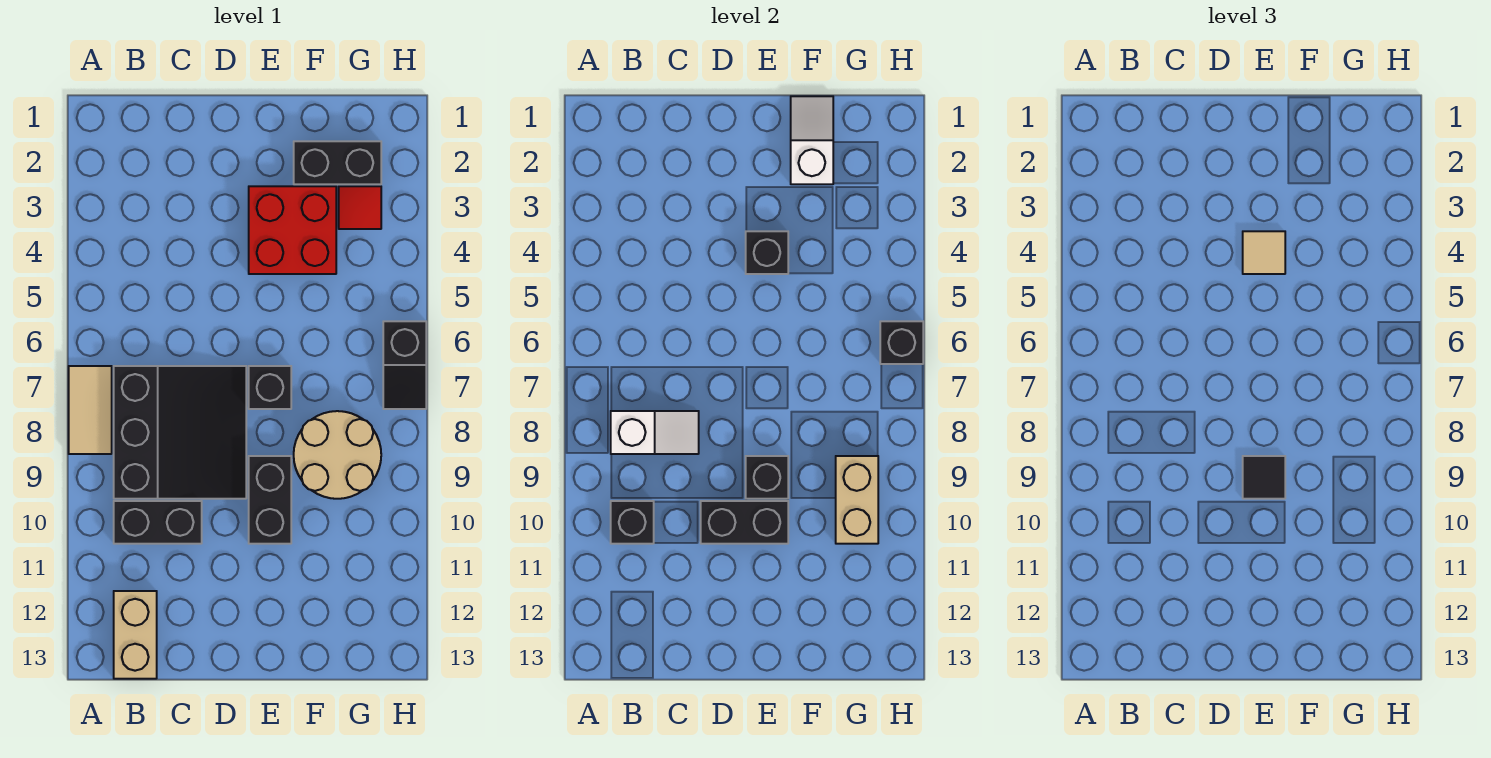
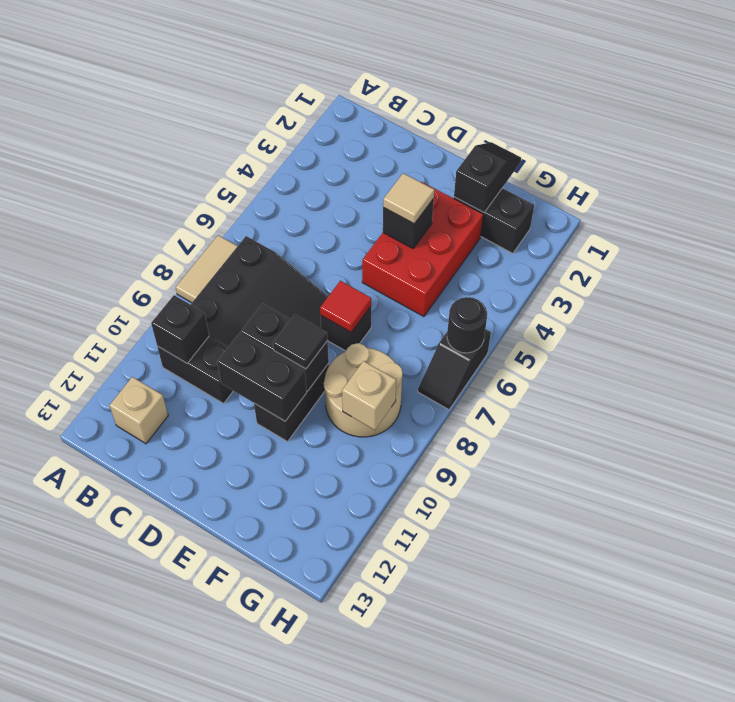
white slope B8:C8 level 2 top B -> none
tan brick B12:B13 level 1 -> tan brick B12 level 1
red brick E3:F4 level 1 -> red brick E3:F5 level 1
black brick E9 level 2 -> black brick D9:E9 level 2
white slope F1:F2 level 2 top 2 -> black slope F1:F2 level 2 top 2
red tile G3 level 1 -> red tile E7 level 2
tan brick G9:G10 level 2 -> tan brick G9 level 2
black brick H6 level 2 -> black round brick H6 level 2

